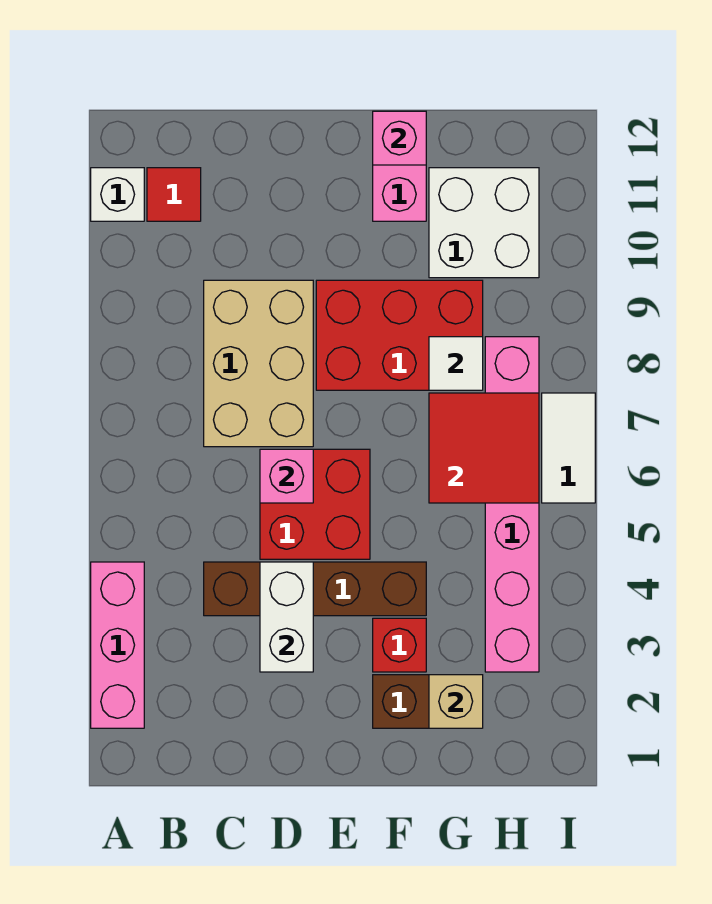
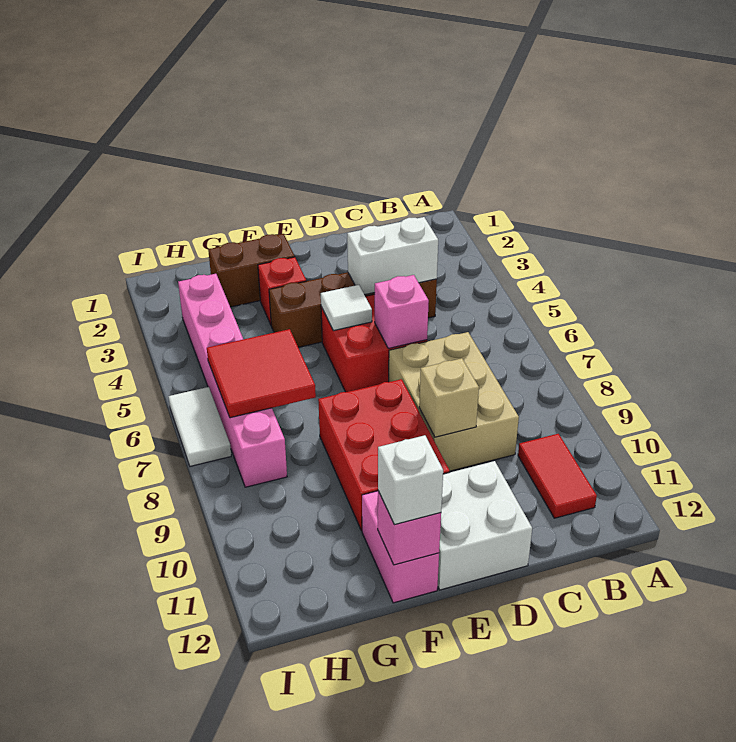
pink brick A2:A4 level 1 -> none
white brick A11 level 1 -> white brick F12 level 3
red tile B11 level 1 -> red tile B10:B11 level 1
white brick D3:D4 level 2 -> white brick C4:D4 level 2
red brick E8:G9 level 1 -> red brick E8:F10 level 1
tan brick G2 level 2 -> tan brick D9 level 2
white tile G8 level 2 -> white tile E5 level 2
white brick G10:H11 level 1 -> white brick D11:E12 level 1

